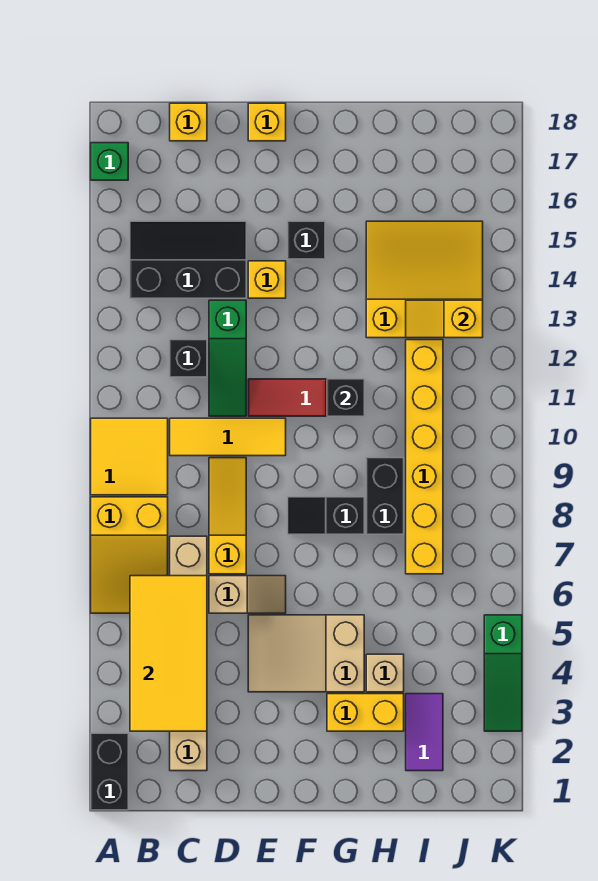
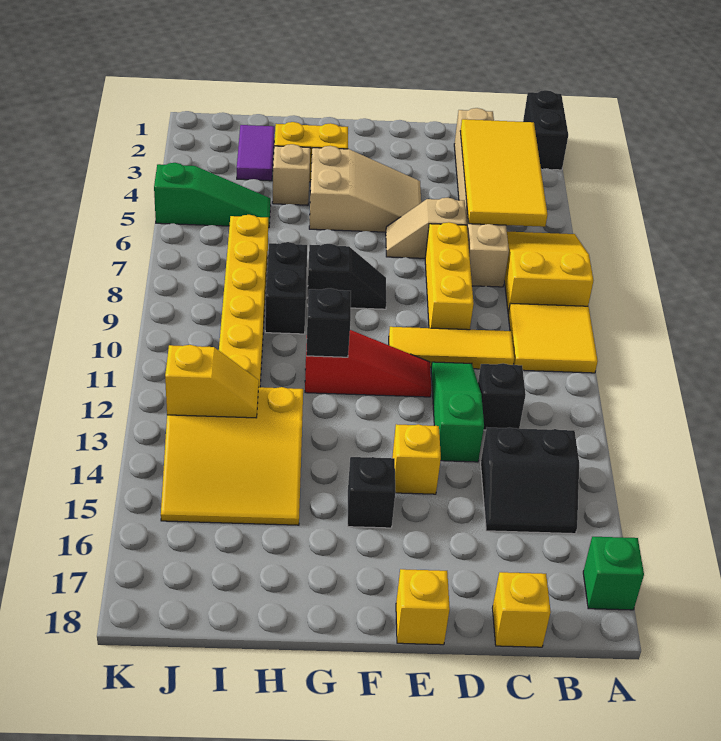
black slope B14:D15 level 1 top 14 -> black slope B14:C15 level 1 top 14
yellow slope D7:D9 level 1 top 7 -> yellow brick D7:D9 level 1
green slope K3:K5 level 1 top 5 -> green slope I5:K5 level 1 top K

